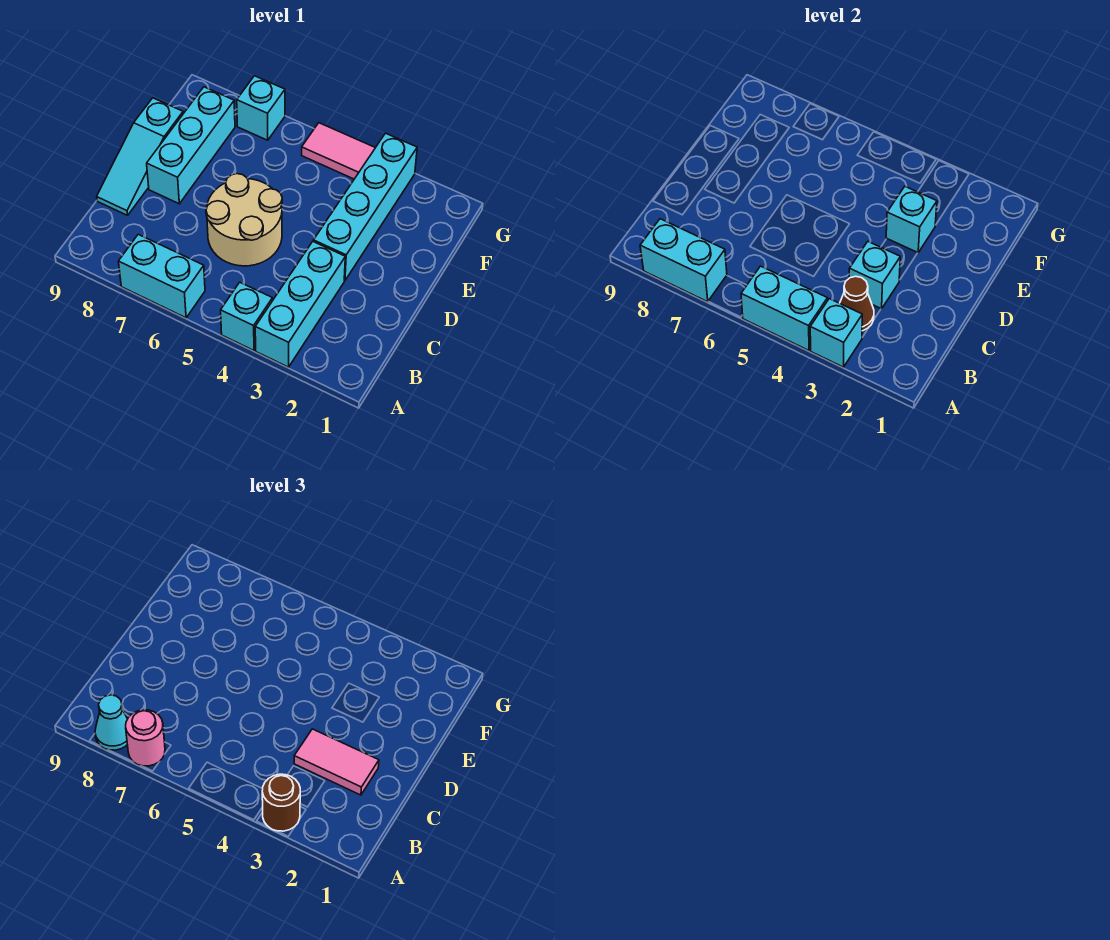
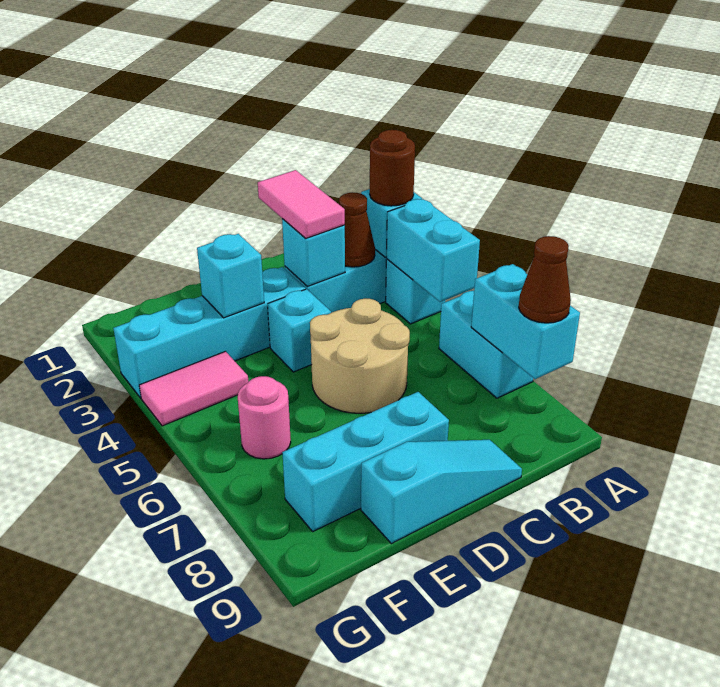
pink round brick A7 level 3 -> pink round brick F6 level 1
cyan cone A8 level 3 -> brown cone A8 level 3
pink tile G4:G5 level 1 -> pink tile F4:G4 level 1
cyan brick G7 level 1 -> cyan brick D4 level 1

